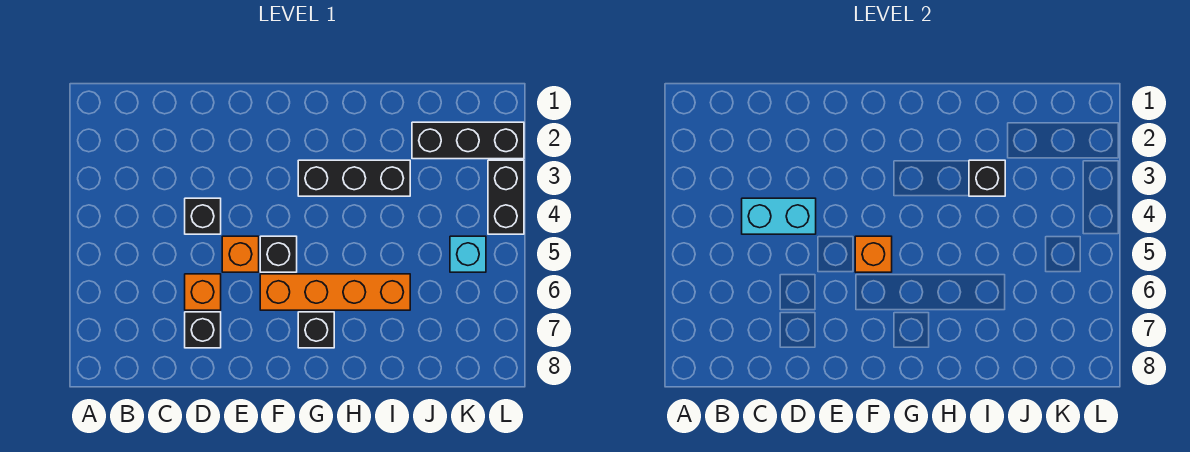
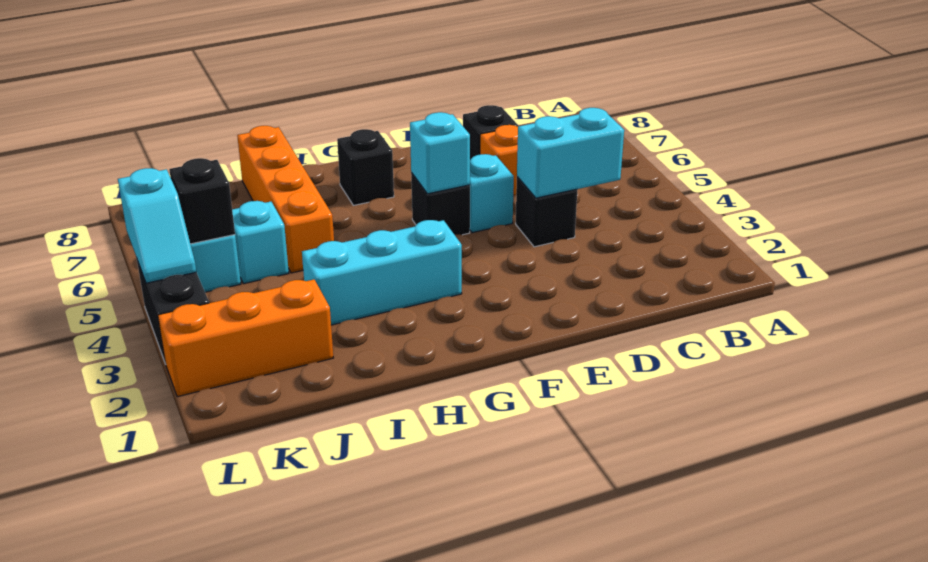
orange brick E5 level 1 -> cyan brick E5 level 1
orange brick F5 level 2 -> cyan brick F5 level 2
orange brick F6:I6 level 1 -> orange brick I5:I8 level 1
black brick G3:I3 level 1 -> cyan brick G3:I3 level 1
black brick I3 level 2 -> black brick K5 level 2
black brick J2:L2 level 1 -> orange brick J2:L2 level 1
none -> cyan brick J5 level 1
none -> cyan slope L4:L5 level 2 top 5

